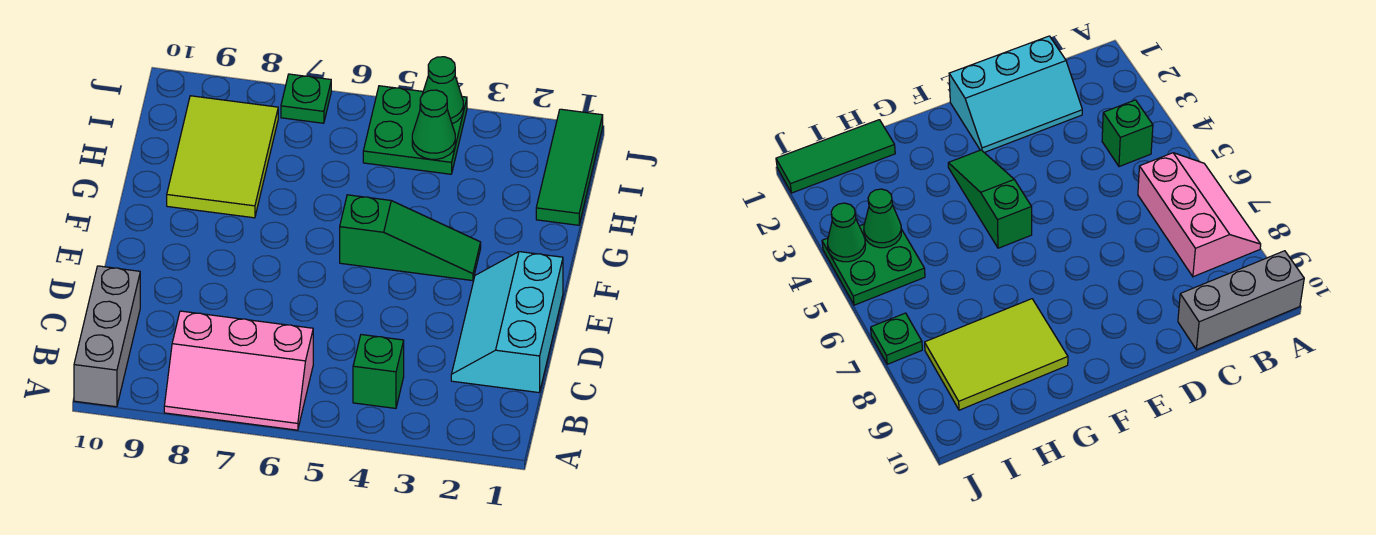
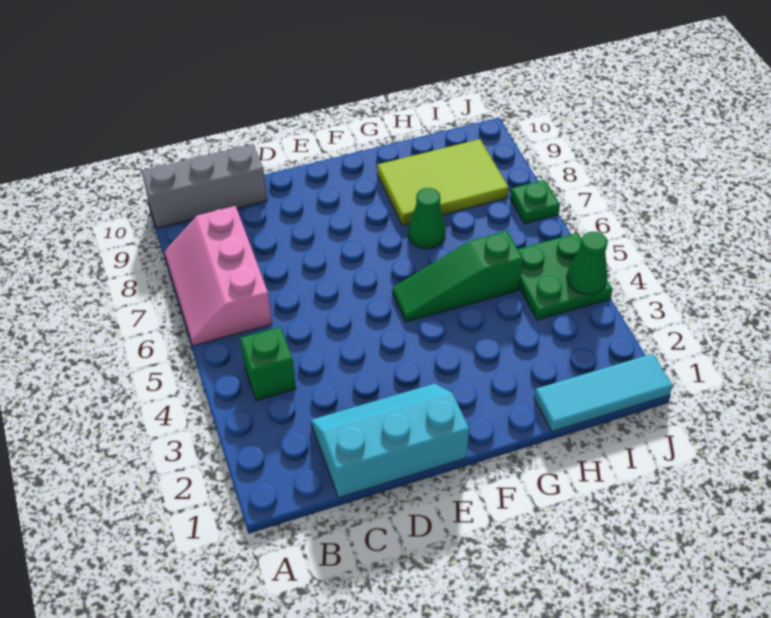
green slope F3:F5 level 1 top 5 -> green slope F5:H5 level 1 top H
green tile H1:J1 level 1 -> cyan tile H1:J1 level 1
green cone I4 level 2 -> green cone G7 level 1

